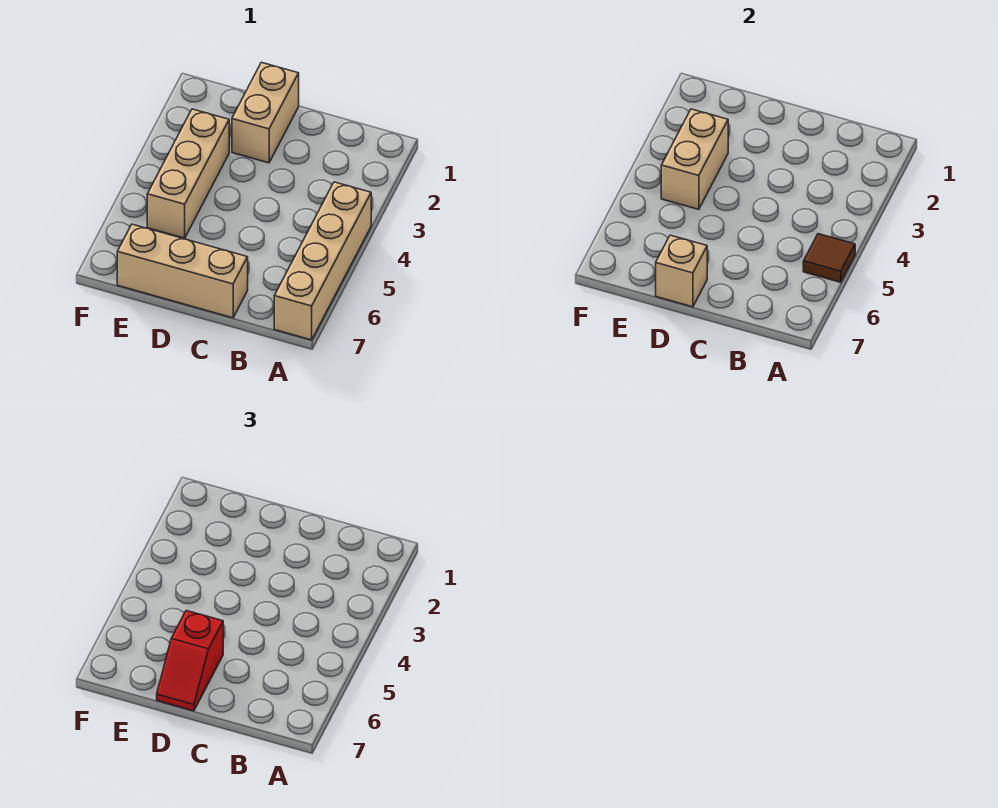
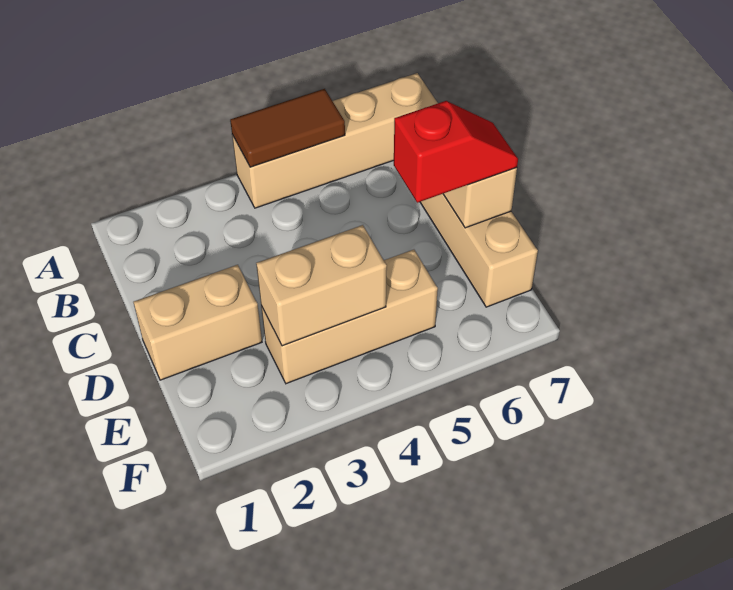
brown tile A5 level 2 -> brown tile A4:A5 level 2

